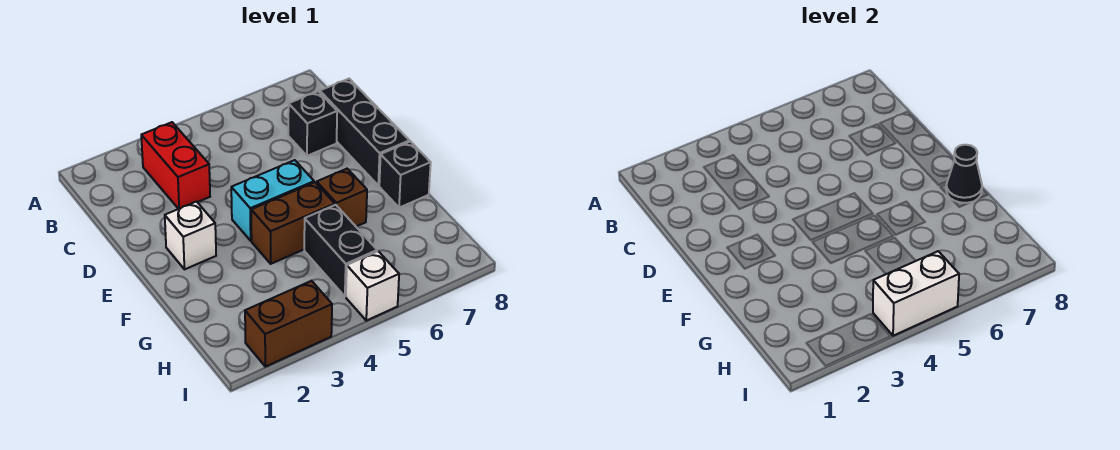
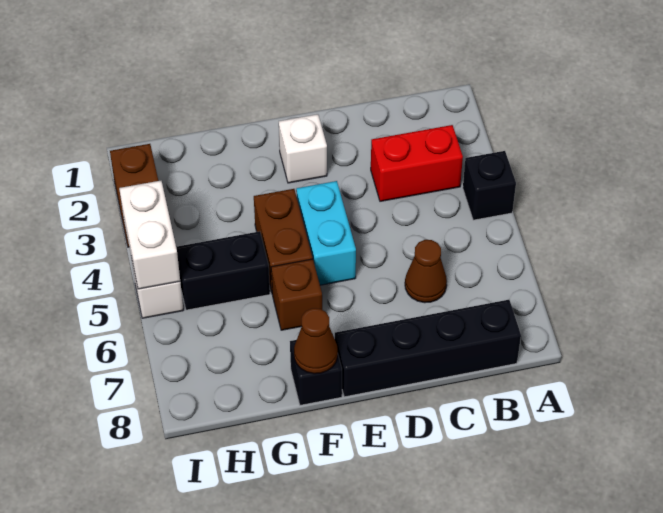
none -> brown cone C6 level 1
black brick C7 level 1 -> black brick A4 level 1
black brick C8:E8 level 1 -> black brick B8:E8 level 1
black cone F8 level 2 -> brown cone F8 level 2

